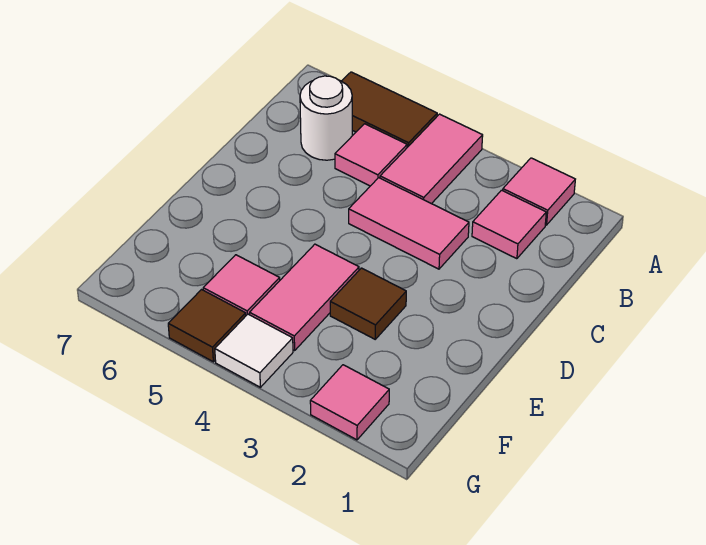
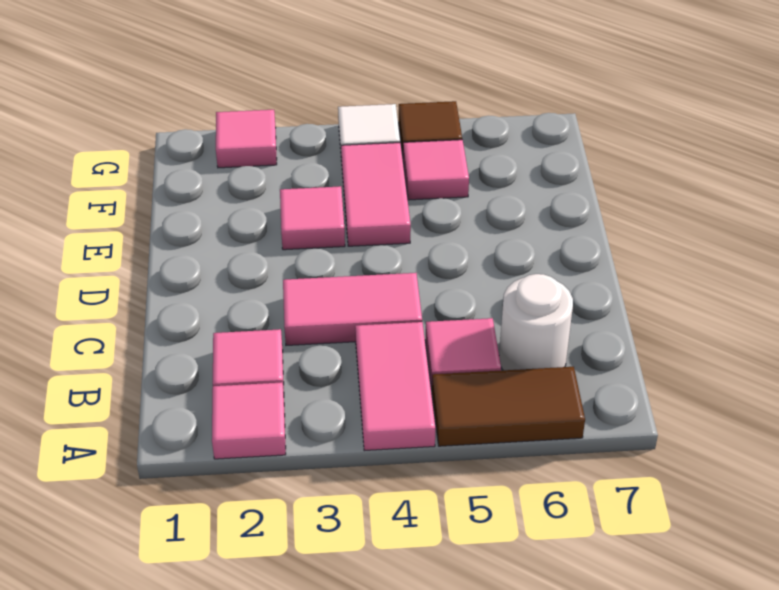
brown tile E3 level 1 -> pink tile E3 level 1

